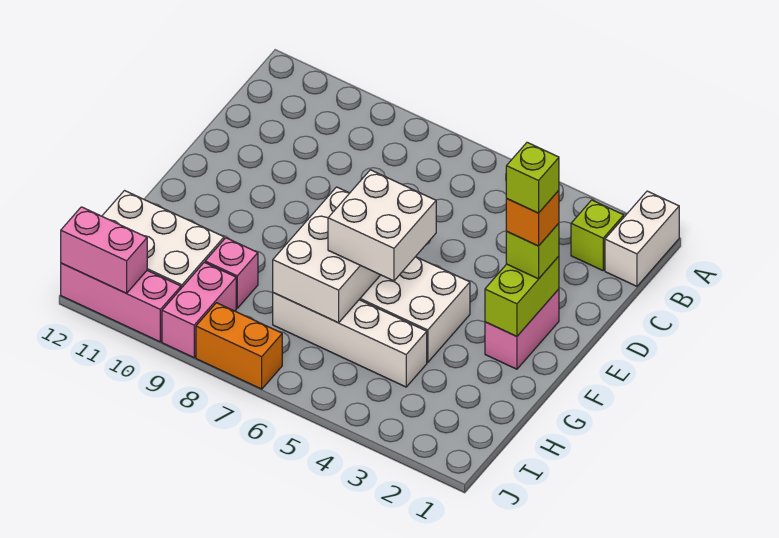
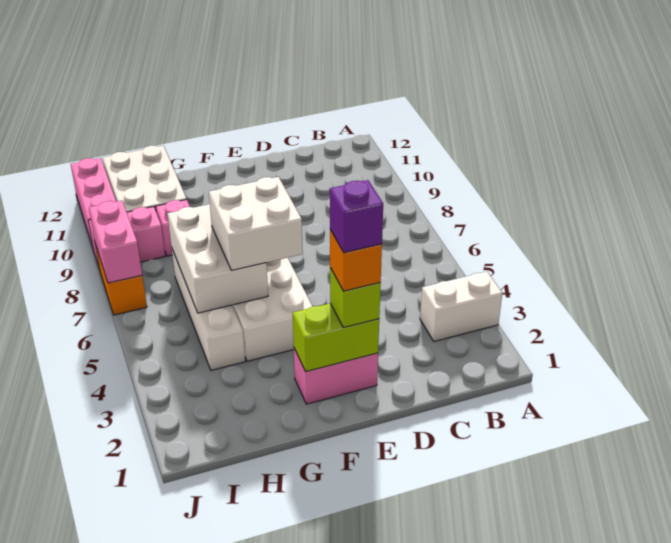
white brick A1:B1 level 1 -> white brick A3:B3 level 1
lime brick B2 level 1 -> none
lime brick E2 level 5 -> purple brick E2 level 5
white brick F6:H7 level 2 -> white brick G5:H7 level 2
pink brick J11:J12 level 2 -> pink brick J7:J8 level 2

